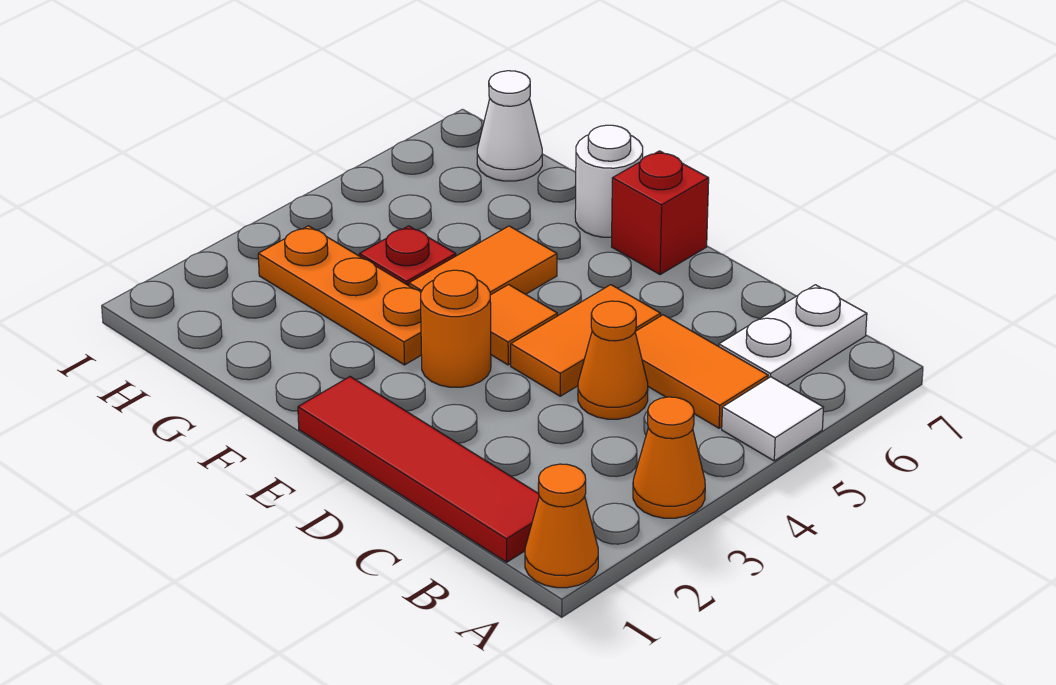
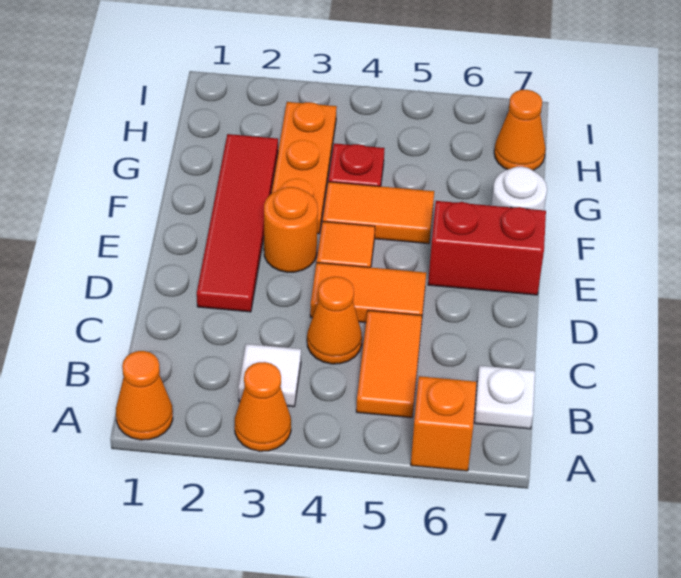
white tile A5 level 1 -> white tile B3 level 1
none -> orange brick A6 level 1
red tile B1:E1 level 1 -> red tile D2:G2 level 1
white plate B6:B7 level 1 -> white plate B7 level 1
red brick E7 level 1 -> red brick E6:E7 level 1
white cone H7 level 1 -> orange cone H7 level 1

